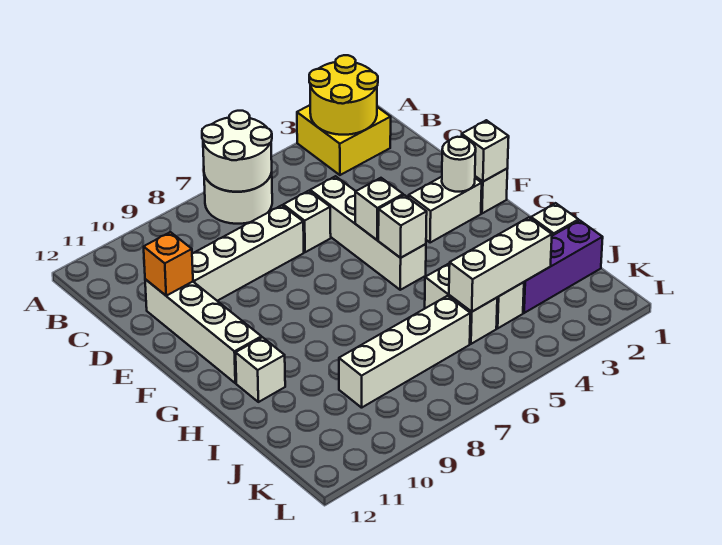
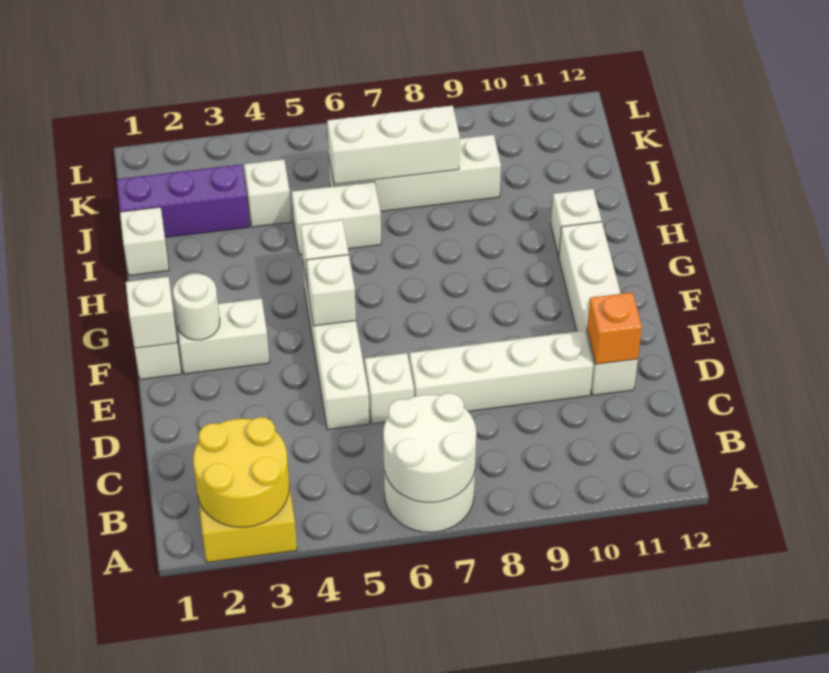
white brick I5:J5 level 1 -> white brick I5:I6 level 1
white brick J3:J5 level 2 -> white brick J6:J8 level 2

